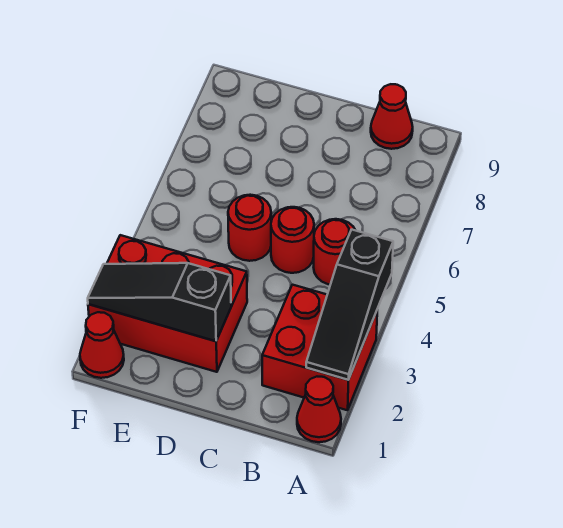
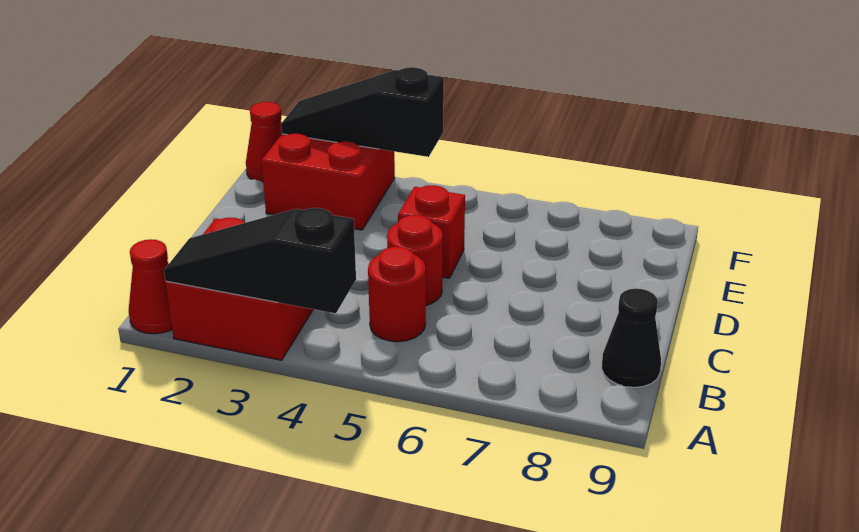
red cone B9 level 1 -> black cone B9 level 1
red brick D2:F3 level 1 -> red brick E2:F3 level 1
black slope D2:F2 level 2 top D -> black slope F2:F4 level 2 top 4
red round brick D5 level 1 -> red brick D5 level 1

